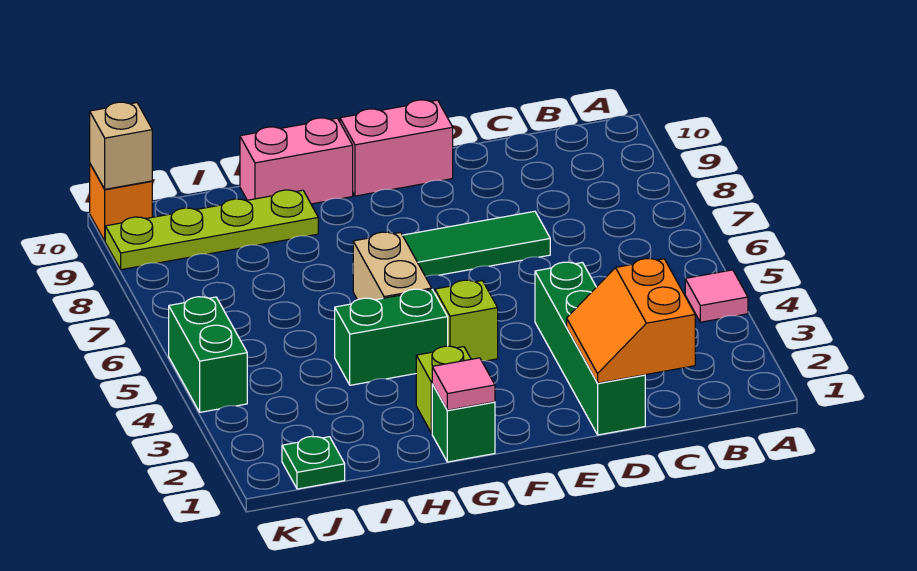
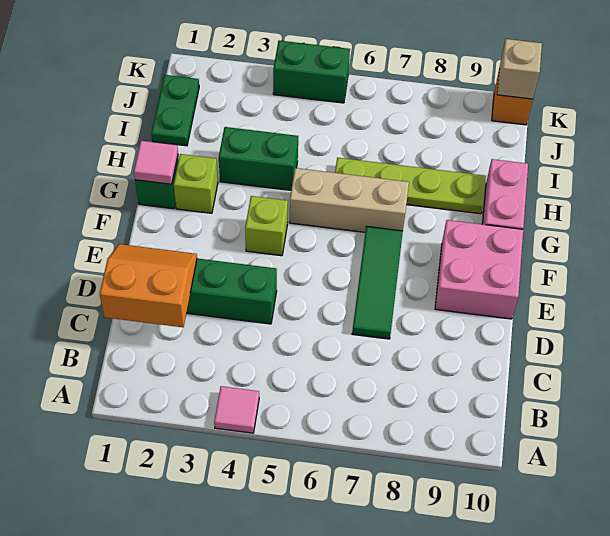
pink brick E10:F10 level 1 -> pink brick E9:F10 level 1
green brick G4:H4 level 1 -> green brick H3:H4 level 1
tan brick G5:G6 level 1 -> tan brick G5:G7 level 1
lime plate H9:K9 level 1 -> lime plate H6:H9 level 1
green plate J1 level 1 -> green plate I1:J1 level 1

